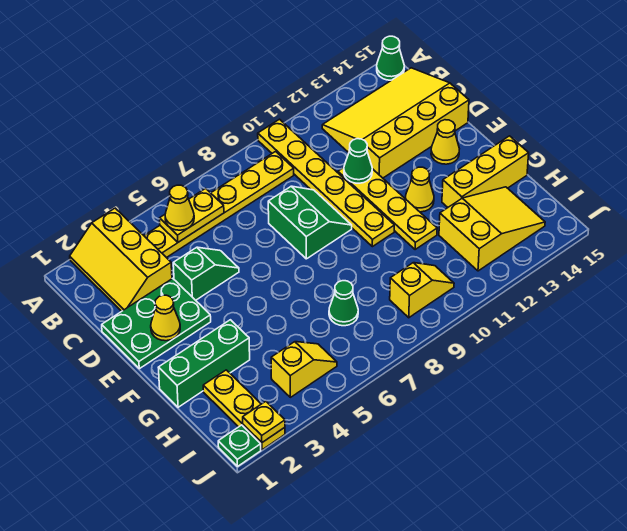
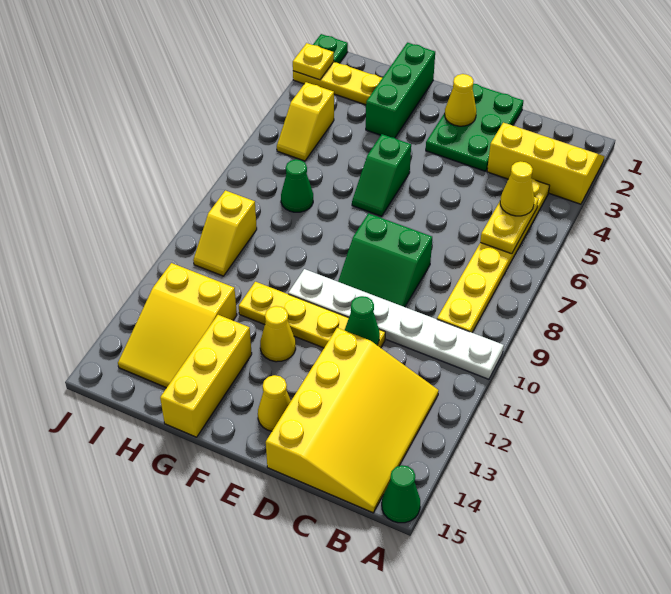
yellow plate A10:F10 level 1 -> white plate A10:F10 level 1
green slope D4:D5 level 1 top 4 -> green slope F5:F6 level 1 top 5

